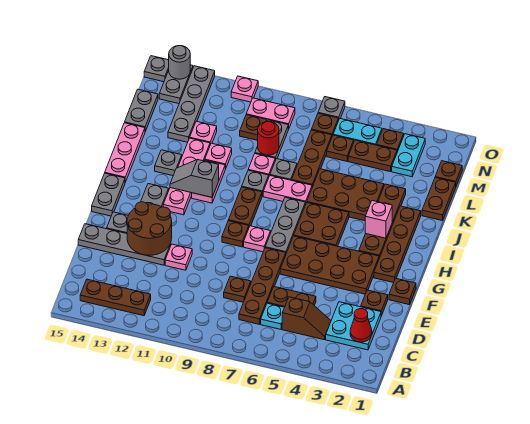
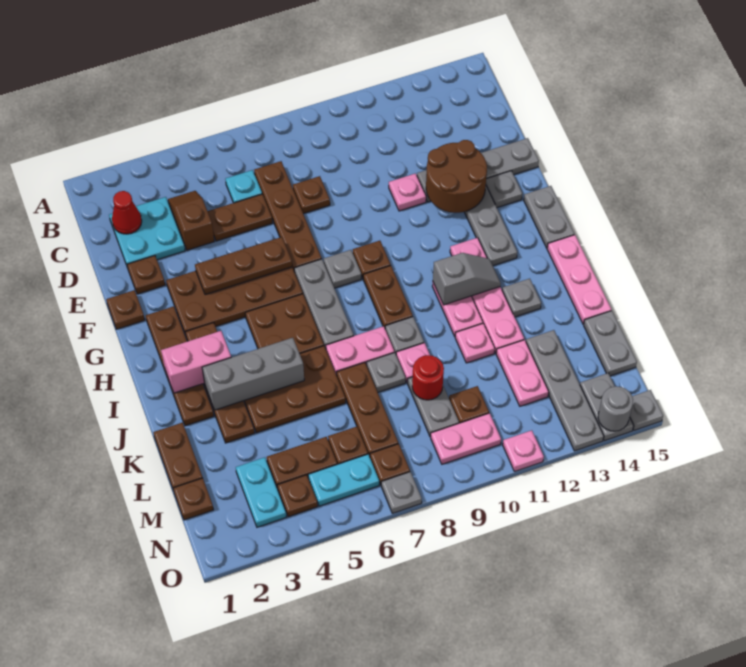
brown plate B12:B14 level 1 -> brown plate F4:F6 level 2
brown slope C4:C5 level 1 top 5 -> brown slope C4:D4 level 1 top D
pink plate G8 level 1 -> grey plate G8 level 1
pink brick I3 level 2 -> pink brick I2:I3 level 2
none -> grey brick J3:J5 level 2
pink plate L12 level 1 -> pink plate L12:M12 level 1

